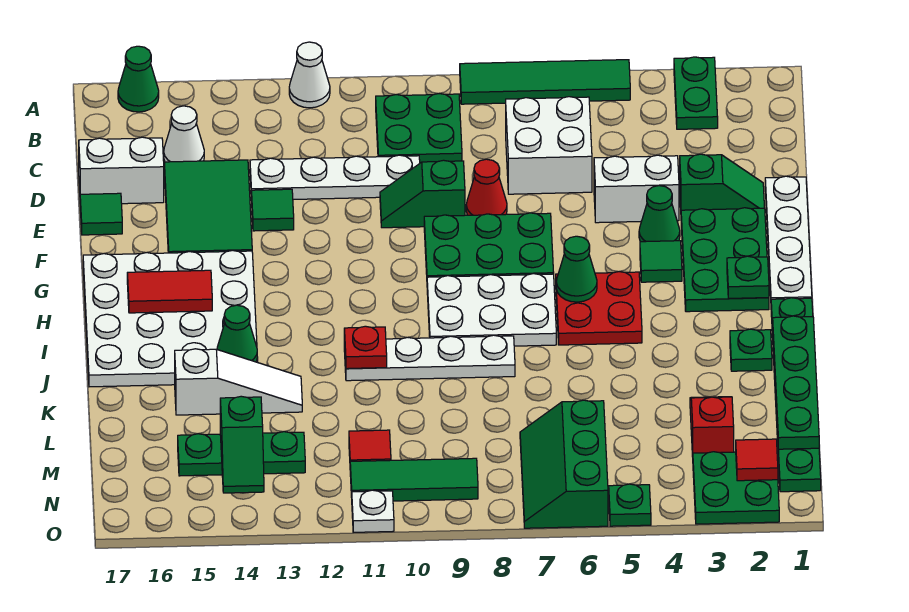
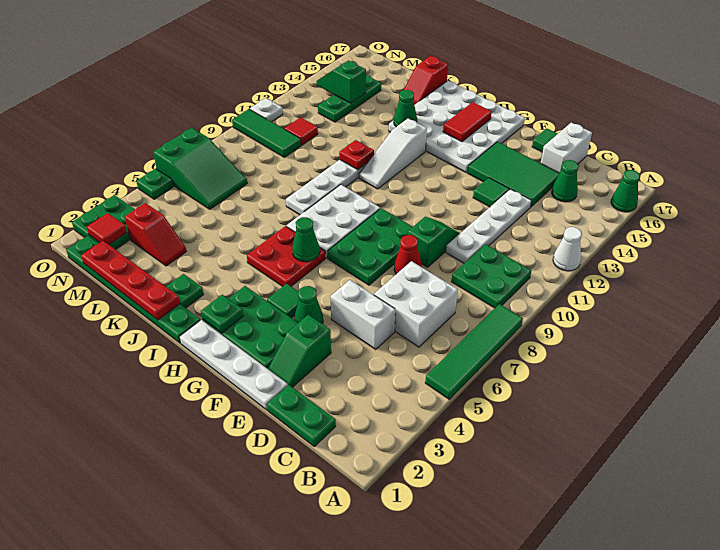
green plate A3:B3 level 1 -> green plate C1:D1 level 1
white cone C15 level 1 -> green cone C15 level 1
white brick E4:E5 level 1 -> white brick D5:E5 level 1
green plate J1:M1 level 2 -> red plate J1:M1 level 2
white slope K13:K15 level 1 top 15 -> white slope I11:I13 level 1 top 13
none -> red slope K16:K17 level 1 top 17
green slope M6:O7 level 1 top 6 -> green slope M6:O7 level 1 top O
green tile N9:N11 level 1 -> green tile M10:O10 level 1

